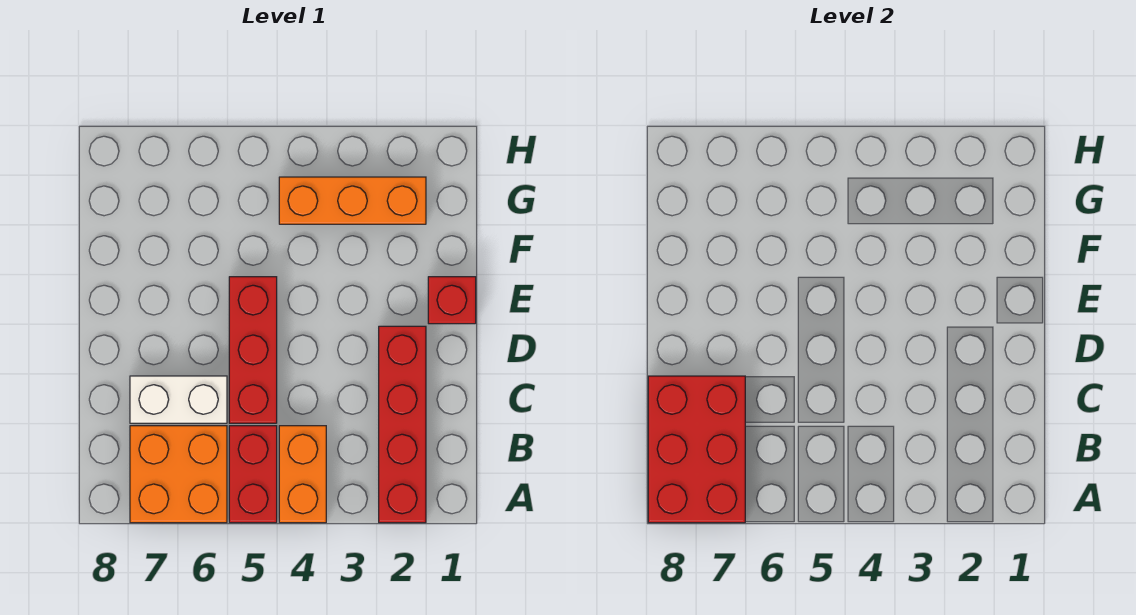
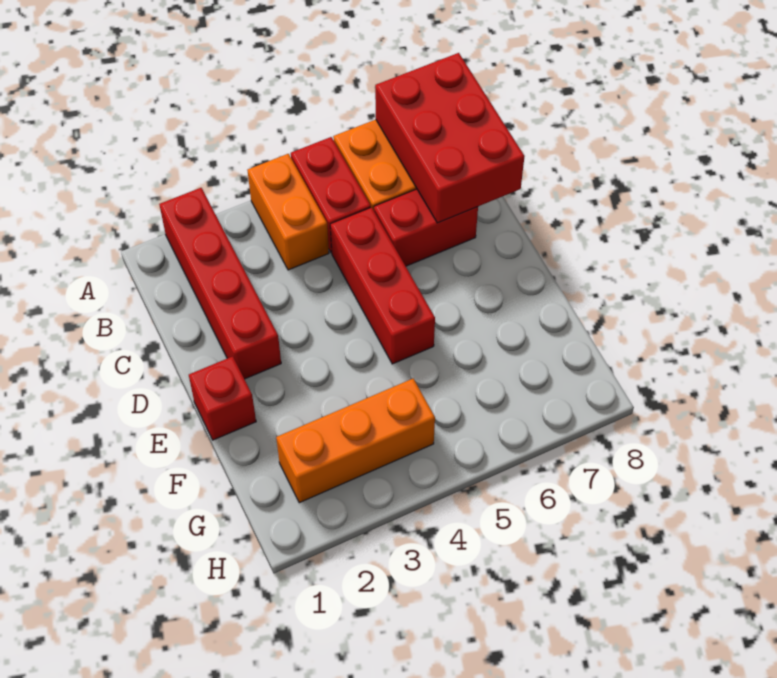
white brick C6:C7 level 1 -> red brick C6:C7 level 1

